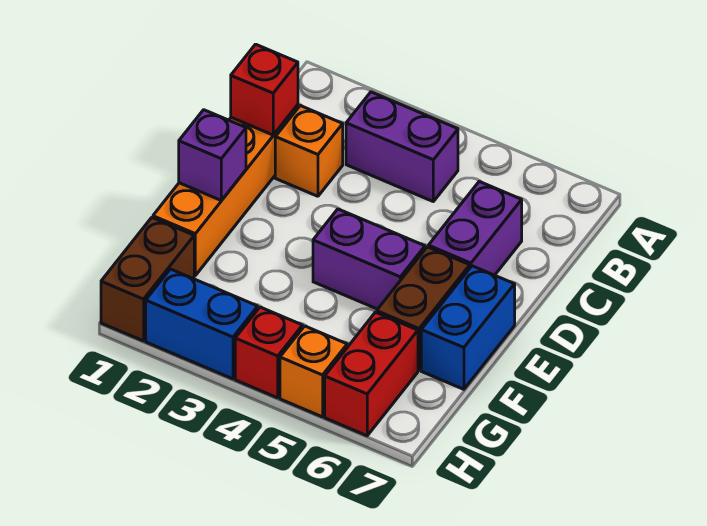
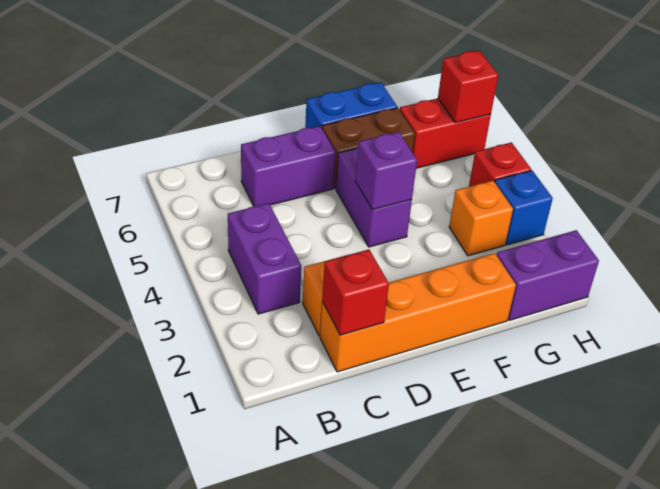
purple brick E1 level 2 -> purple brick E4 level 2
brown brick G1:H1 level 1 -> purple brick G1:H1 level 1
blue brick H2:H3 level 1 -> blue brick H3 level 1
orange brick H5 level 1 -> orange brick G3 level 1
none -> red brick H6 level 2

